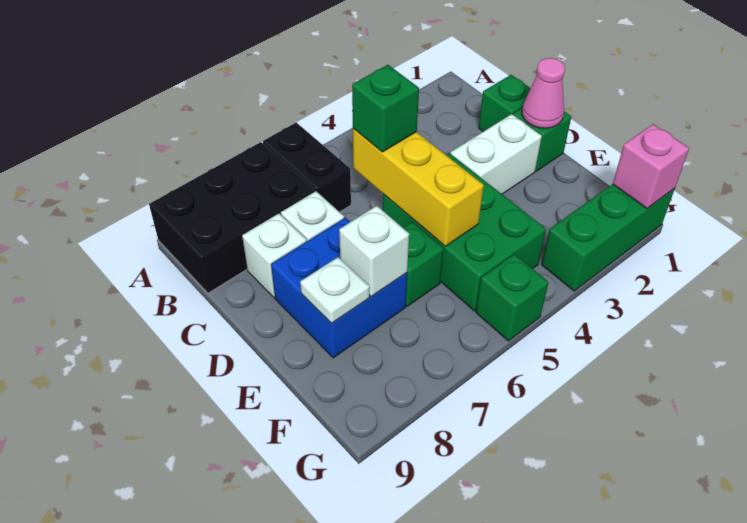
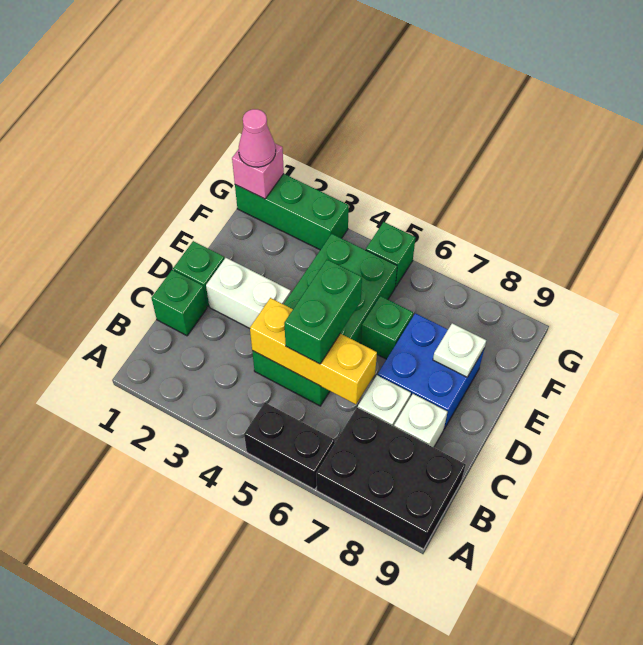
black brick A6:B6 level 1 -> black brick A5:A6 level 1
yellow brick C5:E5 level 2 -> yellow brick C4:C6 level 2
green brick C5 level 3 -> green brick C5:D5 level 3
pink cone D1 level 2 -> pink cone G1 level 3
green brick D4:F5 level 1 -> green brick C4:F5 level 1
white brick E7 level 2 -> none

